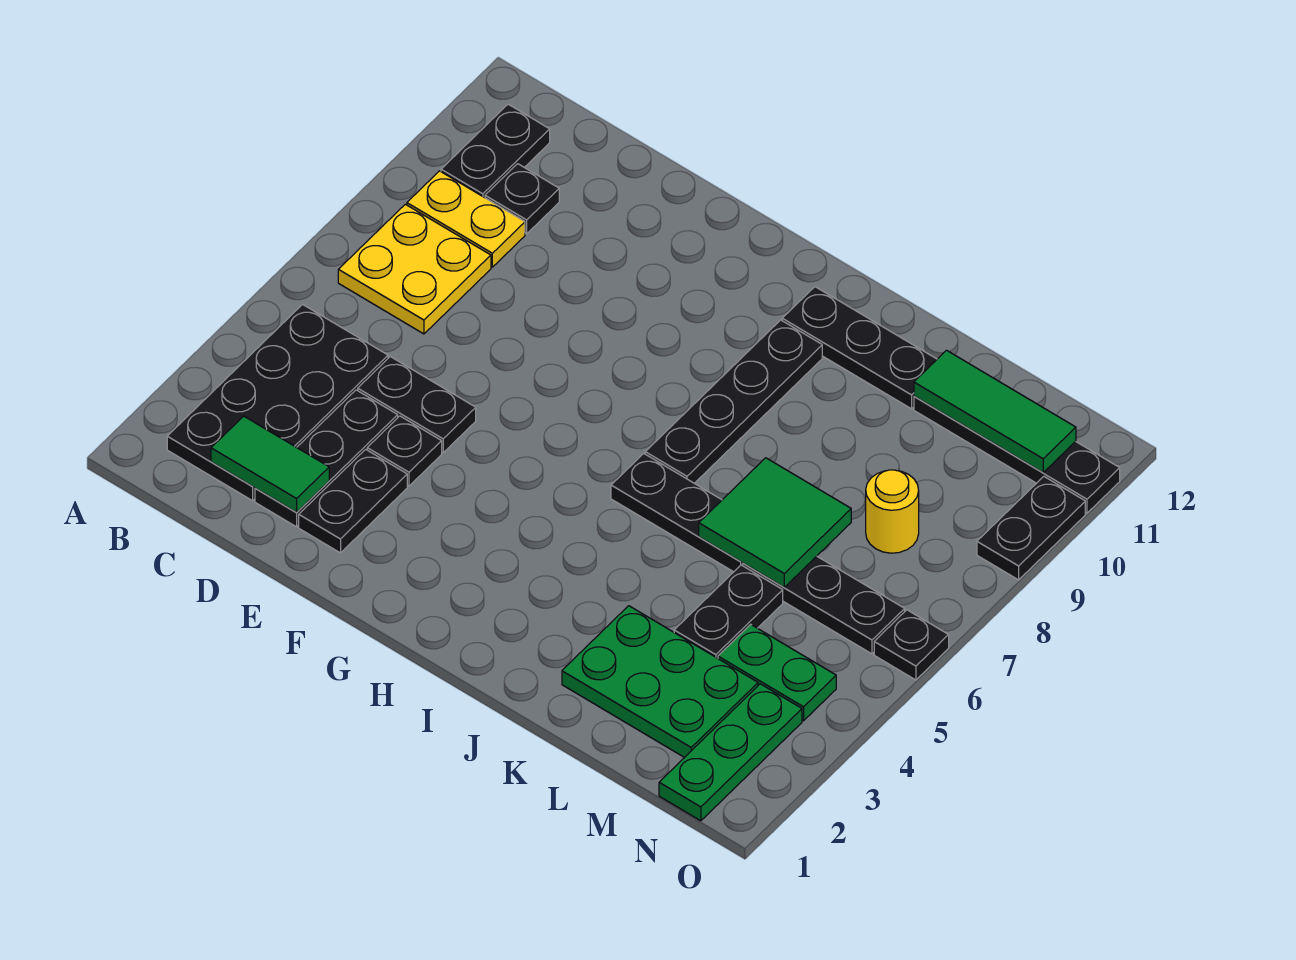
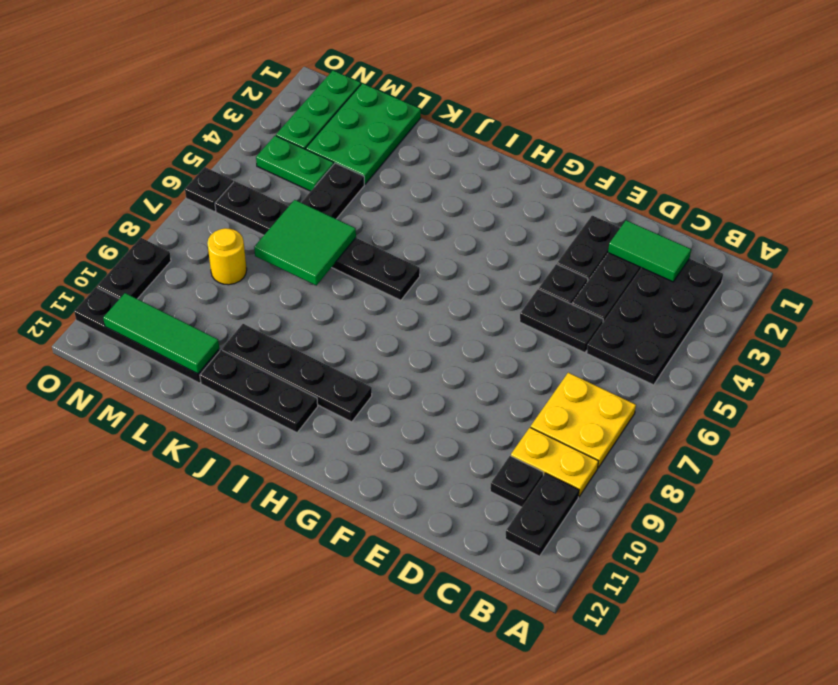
black plate I7:I10 level 1 -> black plate H10:K10 level 1
green plate K2:M3 level 1 -> green plate L1:M3 level 1

